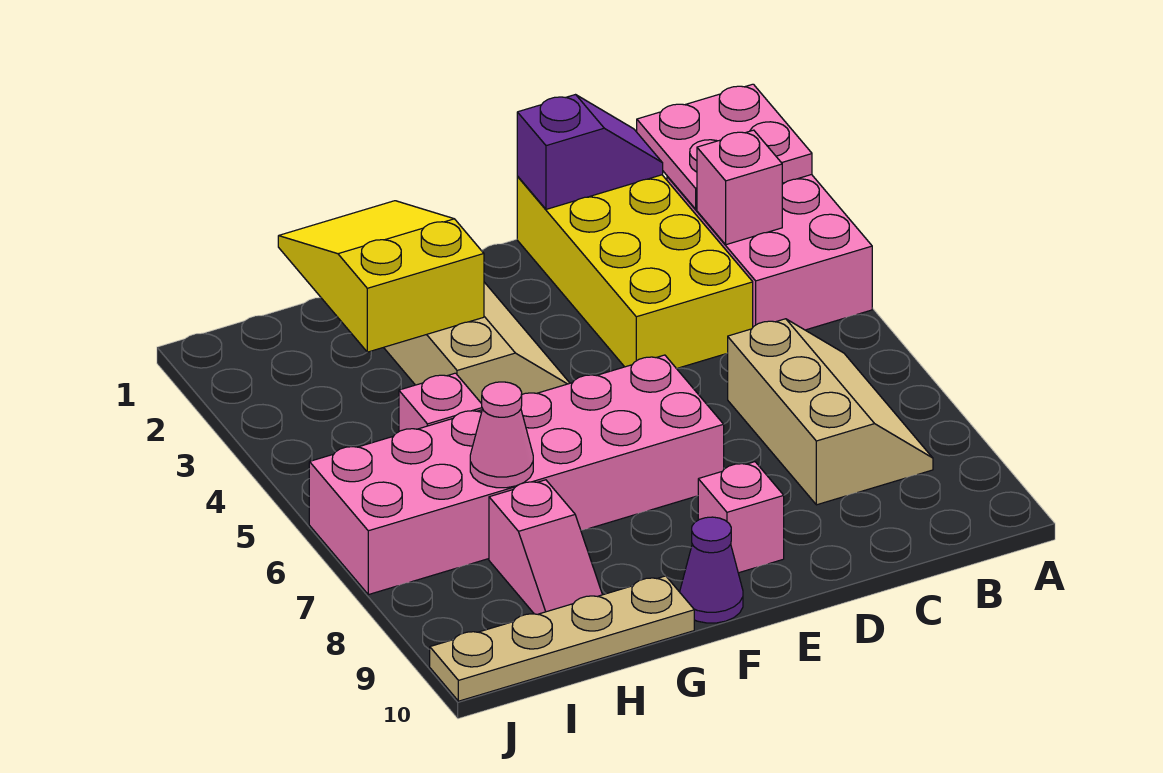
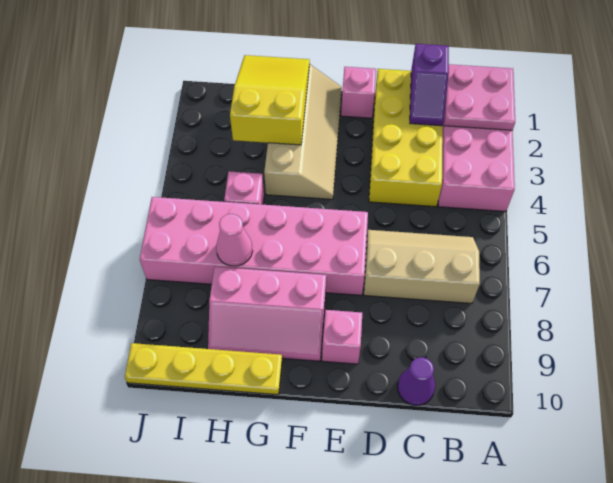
pink brick B3 level 2 -> pink brick E1 level 1
tan slope B6:C8 level 1 top C -> tan slope B6:D7 level 1 top 7
purple slope C1:D1 level 2 top D -> purple slope C1:C2 level 2 top 1
purple cone F10 level 1 -> purple cone C10 level 1
tan plate G10:J10 level 1 -> yellow plate G10:J10 level 1
pink slope H8:H9 level 1 top 8 -> pink slope F8:H9 level 1 top 8

